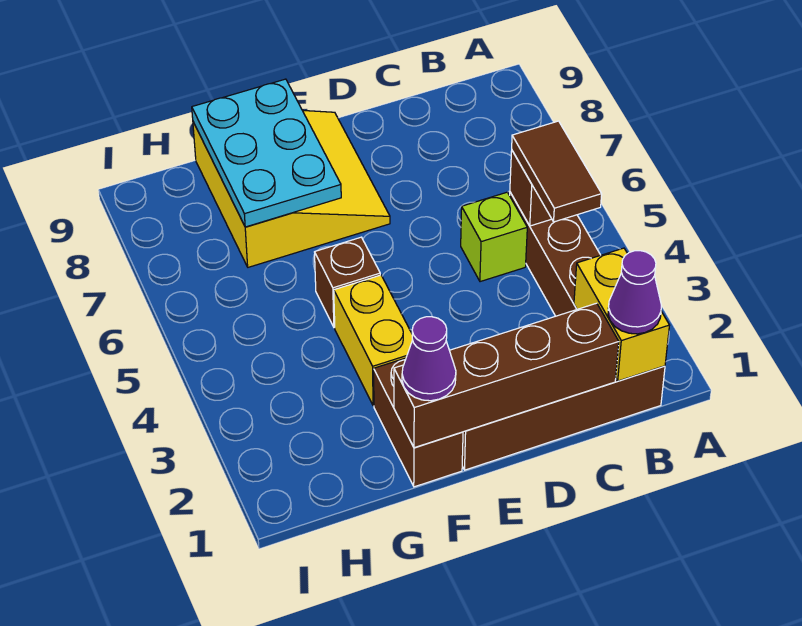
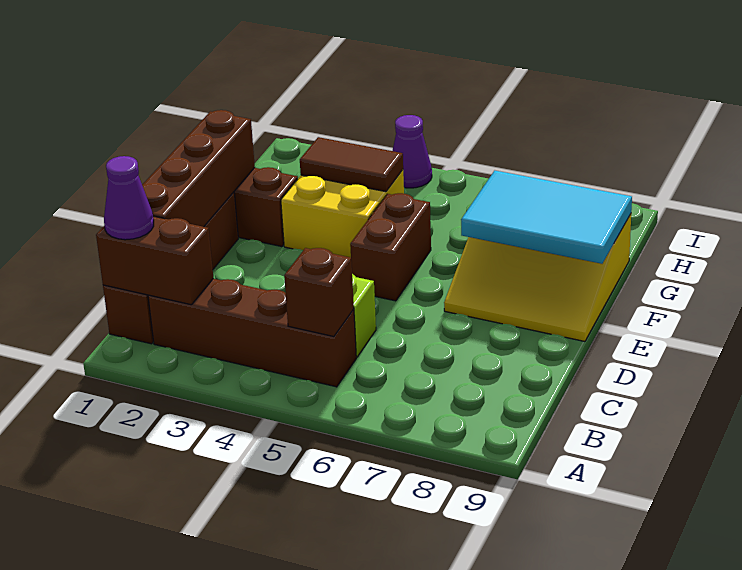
yellow brick B1:B2 level 2 -> brown brick B1:B2 level 2
brown tile B4:B5 level 3 -> brown tile G3:G4 level 2
purple cone F1 level 3 -> purple cone I4 level 1
yellow brick F3:F4 level 1 -> yellow brick F3:G4 level 1
brown brick F5 level 1 -> brown brick E5:F5 level 1
cyan plate F7:G9 level 2 -> cyan tile F7:G9 level 2

